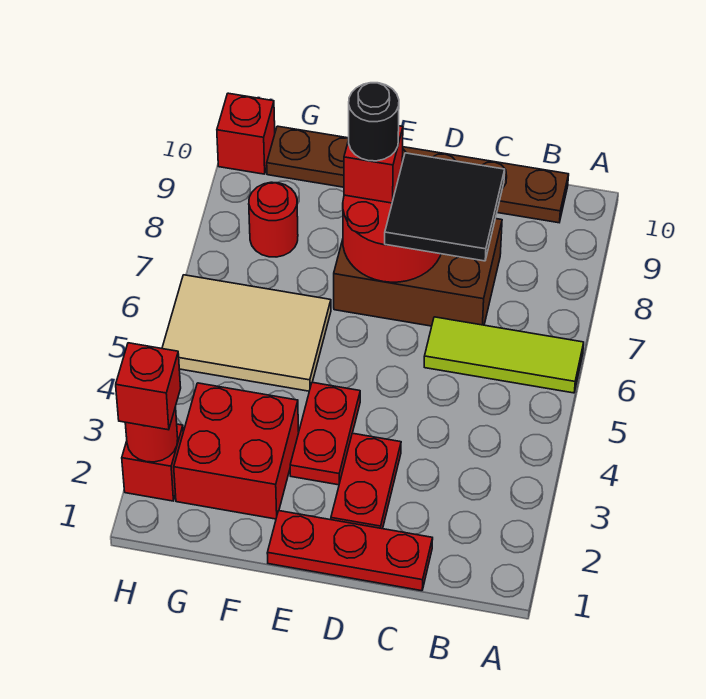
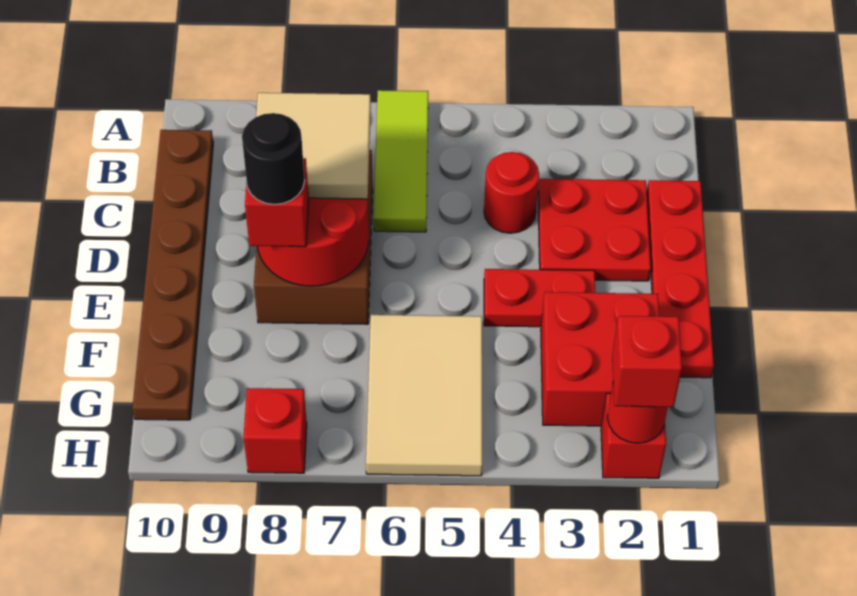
red plate C1:E1 level 1 -> red plate C1:F1 level 1
black tile C7:D8 level 3 -> tan tile C7:D8 level 3
red plate D2:D3 level 1 -> red plate C2:D3 level 1
red round brick G8 level 1 -> red round brick C4 level 1
red brick H10 level 1 -> red brick H8 level 1

